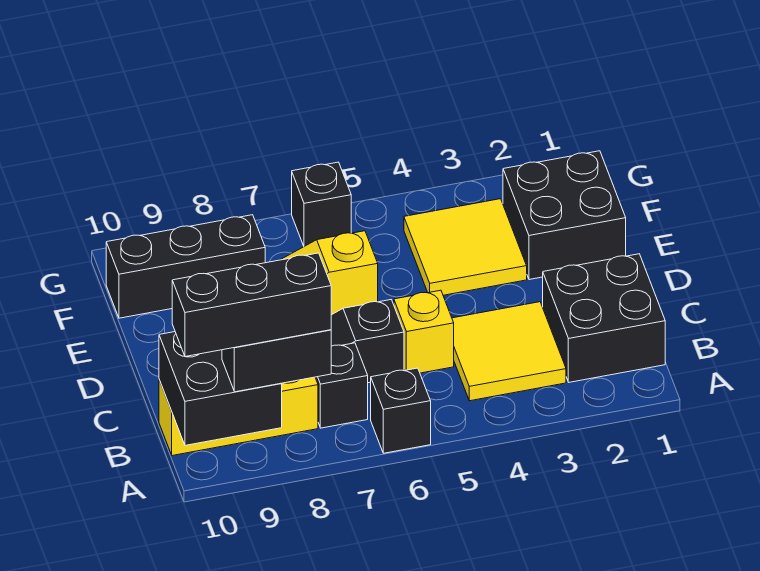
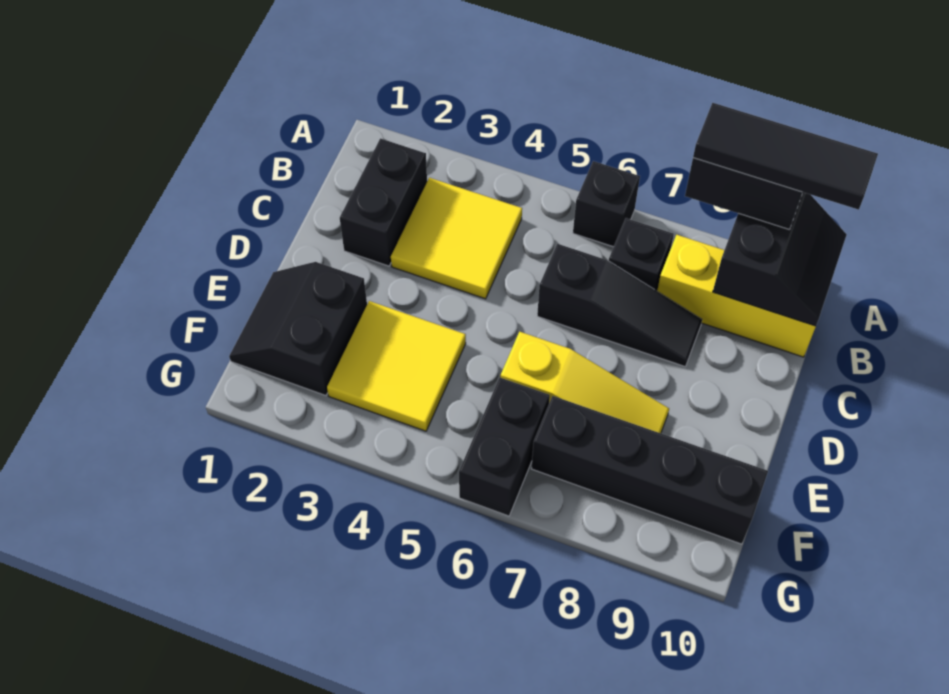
black brick A8:A10 level 4 -> black tile A8:A10 level 4
black brick A9:B10 level 2 -> black slope A9:B10 level 2 top 9
black brick B1:C2 level 1 -> black brick B2:C2 level 1
yellow brick C5 level 1 -> none
black brick E1:F2 level 1 -> black slope E1:F2 level 1 top 2
black brick F8:F10 level 1 -> black brick F7:F10 level 1
black brick G6 level 1 -> black brick F6:G6 level 1

